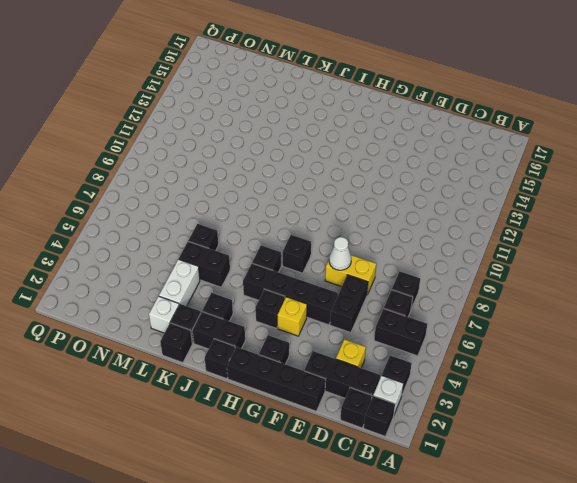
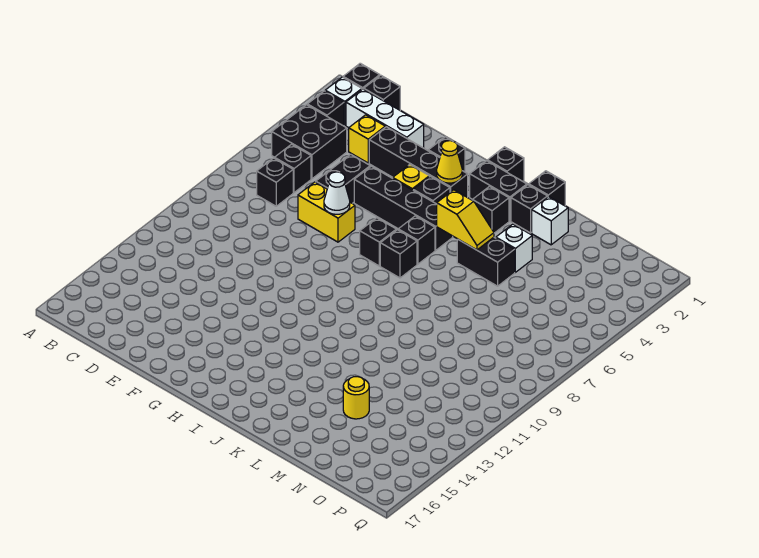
black brick B5:C5 level 1 -> black brick B4:C5 level 1
black brick C2:E2 level 1 -> white brick C2:E2 level 1
black brick E1:H1 level 1 -> black brick E3:H3 level 1
none -> yellow cone H3 level 2
none -> yellow slope J5:K5 level 2 top J
white brick L3:L4 level 1 -> white brick L4 level 1
black brick L6 level 1 -> black brick I7 level 1
none -> yellow round brick M14 level 1

